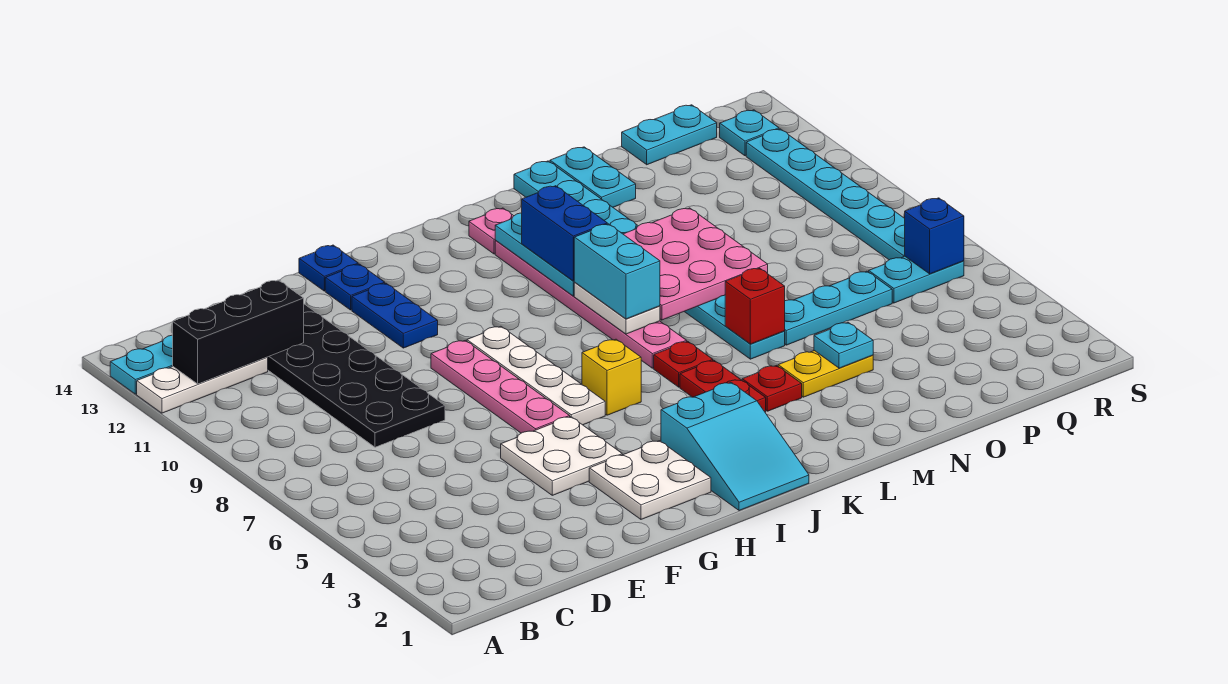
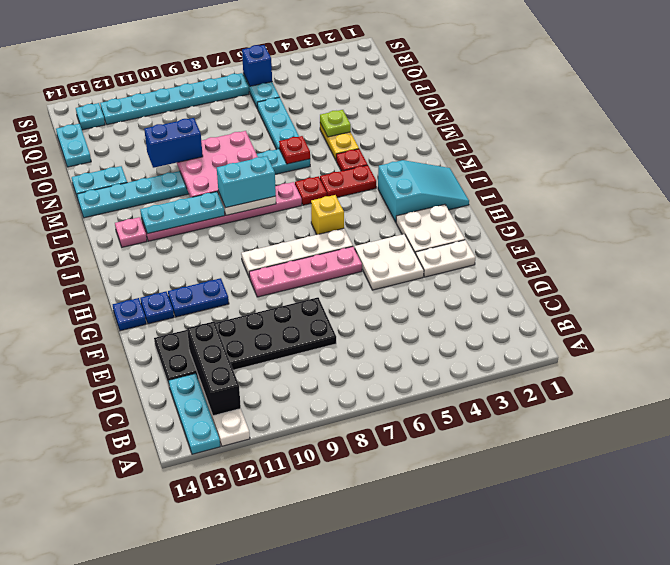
none -> white plate F2:F3 level 1
blue brick K10:K11 level 3 -> blue brick N10:N11 level 3
red brick M6 level 2 -> red plate M6 level 2
cyan plate N4 level 2 -> lime plate N4 level 2

